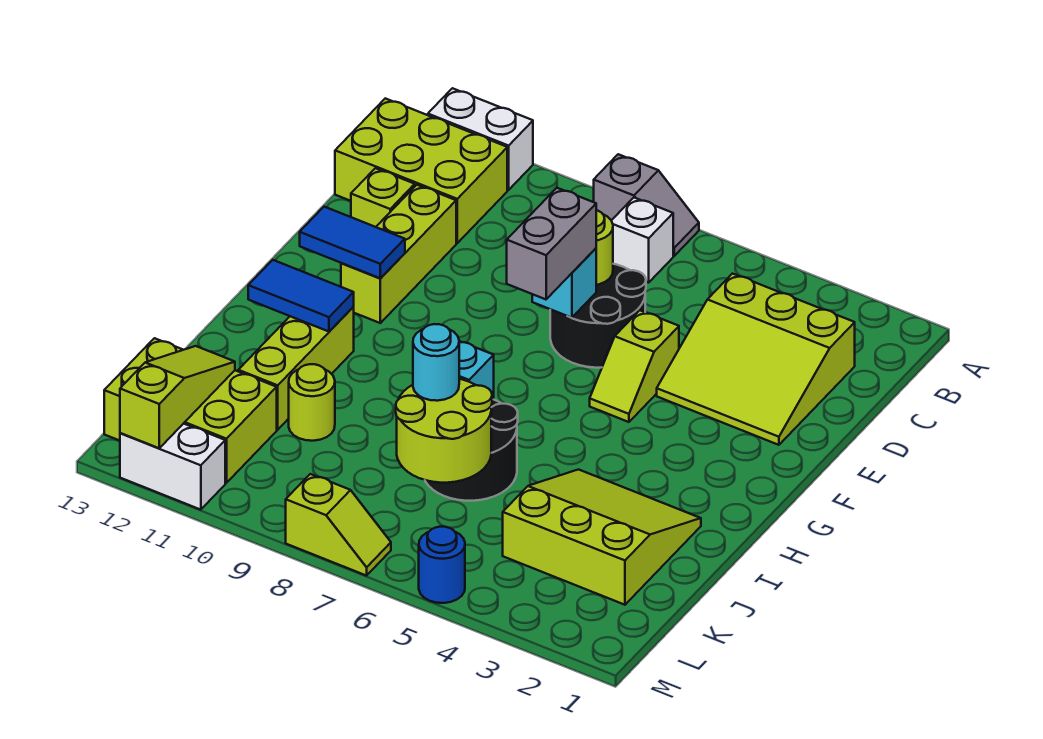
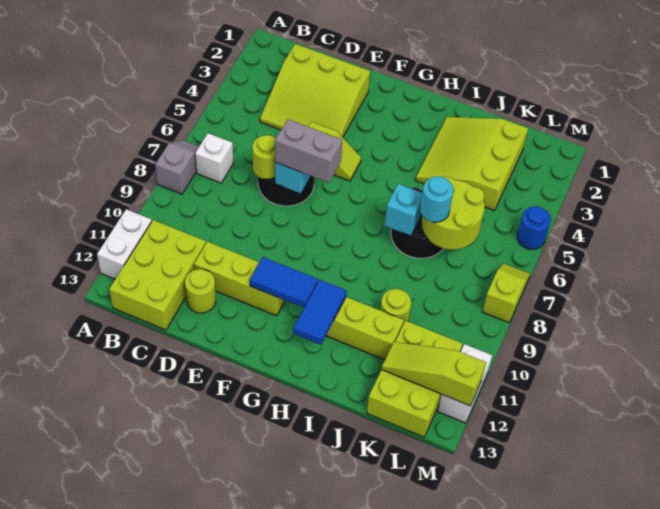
lime slope C2:E4 level 1 top C -> lime slope C2:E4 level 1 top 2
lime brick D12 level 1 -> lime round brick D12 level 1
blue tile F11:F12 level 2 -> blue tile F11:G11 level 2

